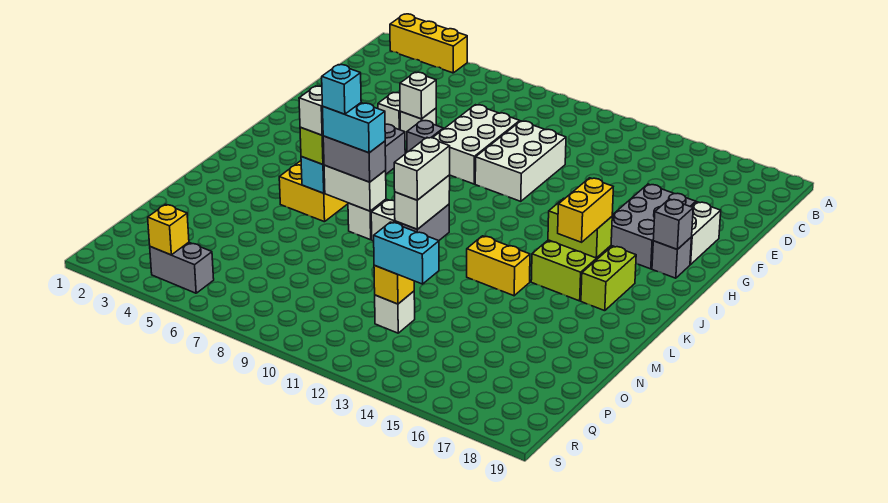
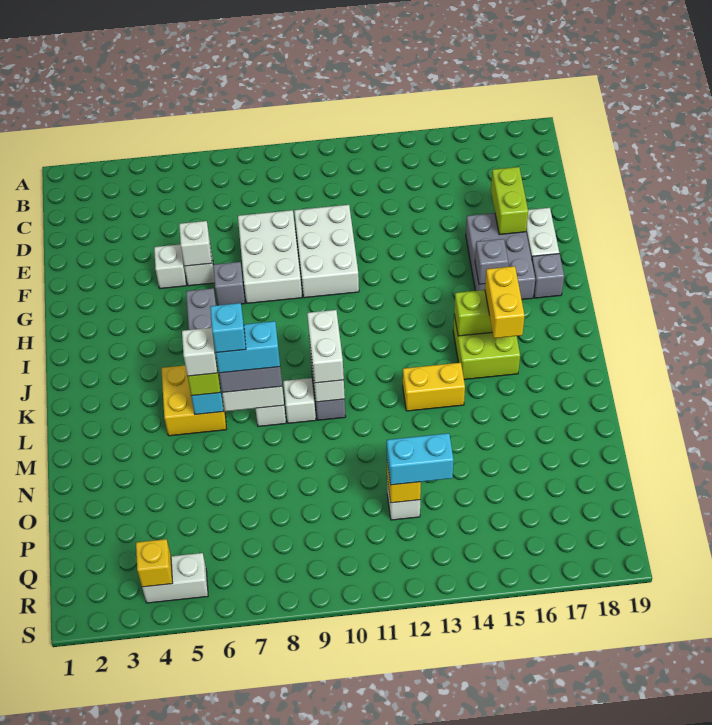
yellow brick A2:A4 level 1 -> none
grey brick H18 level 2 -> grey brick H16 level 2
lime brick J17:K17 level 1 -> lime brick E17:F17 level 2
grey brick R4:R5 level 1 -> white brick R4:R5 level 1

